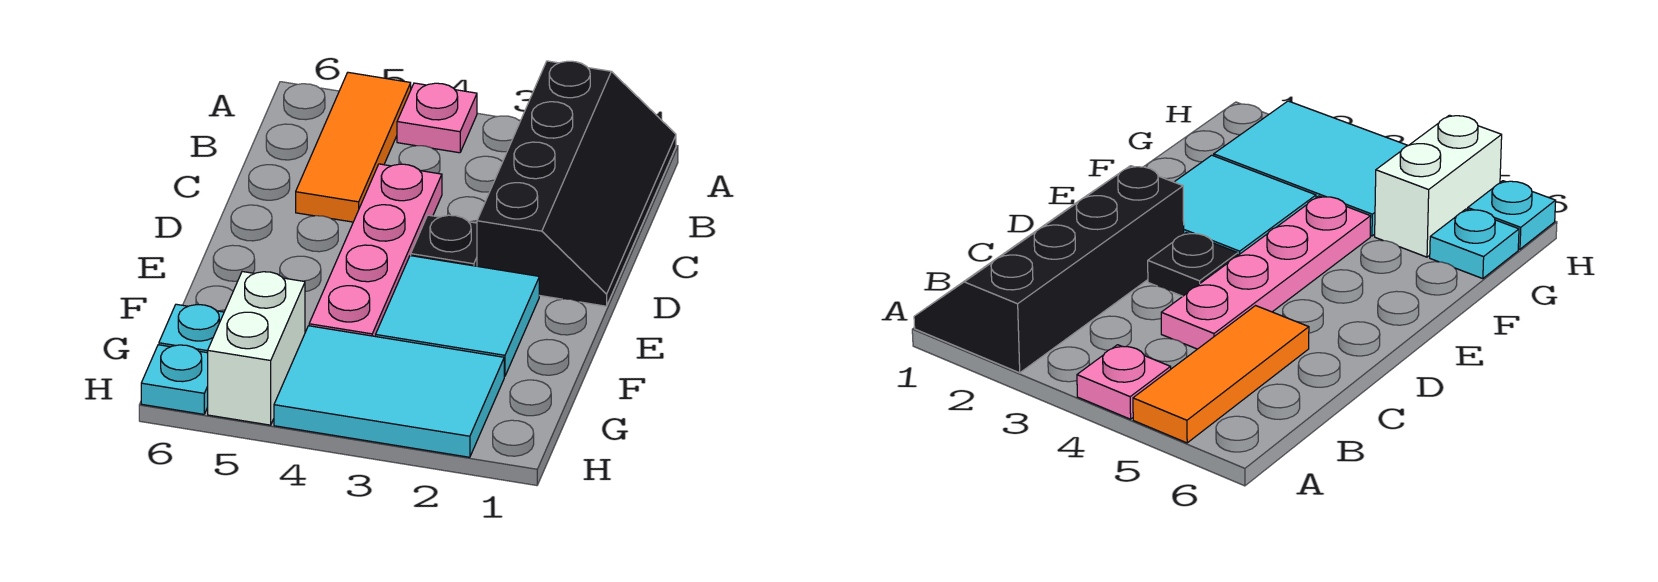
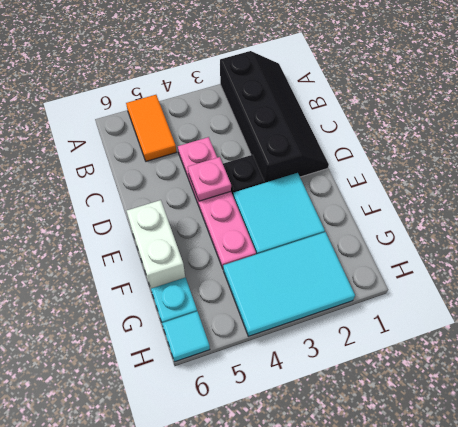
pink plate A4 level 1 -> pink plate D4 level 2
orange tile A5:C5 level 1 -> orange tile A5:B5 level 1
white brick G5:H5 level 1 -> white brick E6:F6 level 1
cyan plate H6 level 1 -> cyan tile H6 level 1

